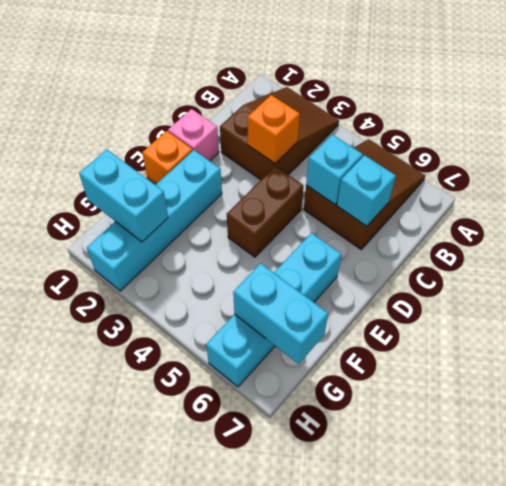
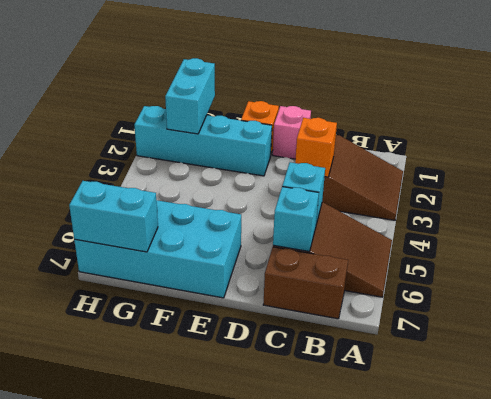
brown brick D4:E4 level 1 -> brown brick B7:C7 level 1
cyan brick E6:H6 level 1 -> cyan brick E6:H7 level 1
cyan brick G6:G7 level 2 -> cyan brick G7:H7 level 2

